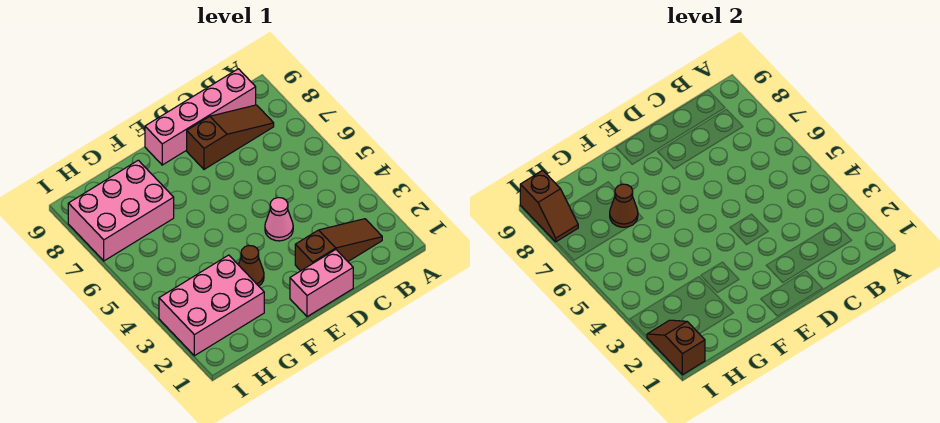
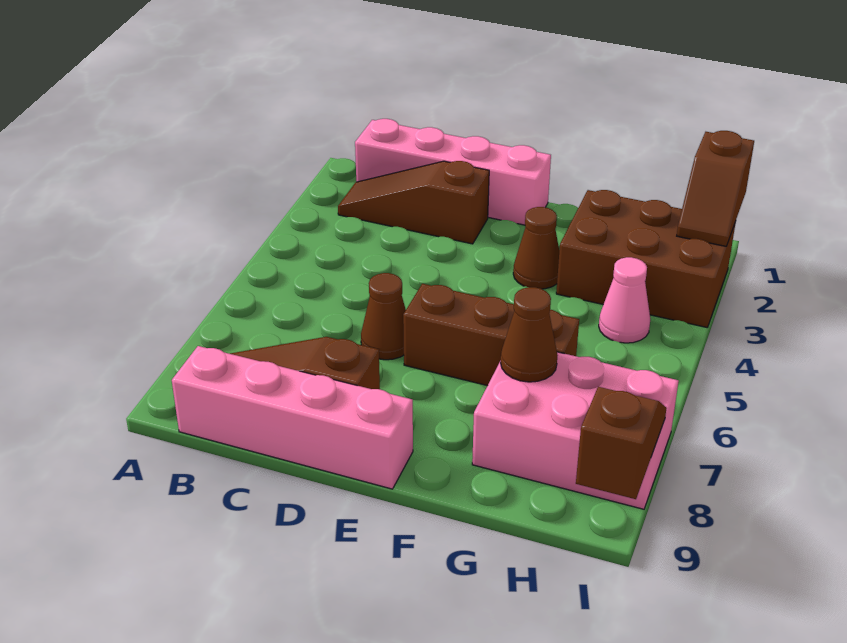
pink brick D1:E1 level 1 -> pink brick B1:E1 level 1
pink cone D4 level 1 -> pink cone H4 level 1
none -> brown cone D6 level 1
none -> brown brick E6:G6 level 1
pink brick G2:I3 level 1 -> brown brick G2:I3 level 1

